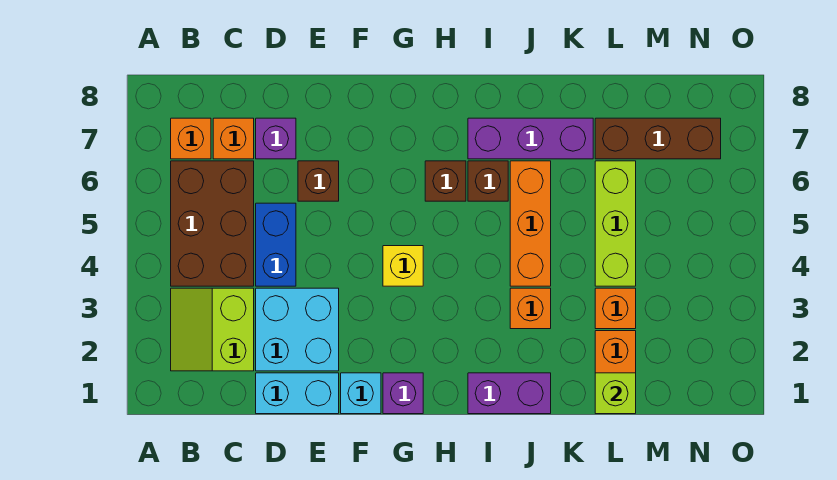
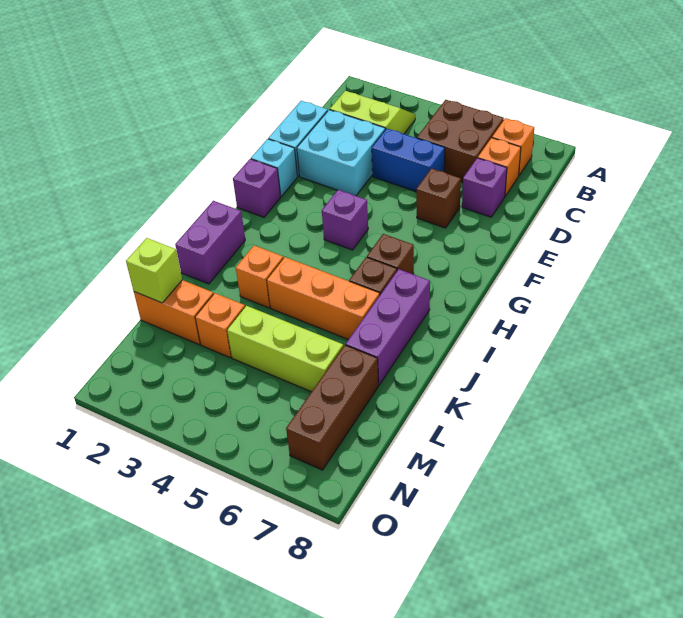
brown brick B4:C6 level 1 -> brown brick B5:C6 level 1
yellow brick G4 level 1 -> purple brick G4 level 1

